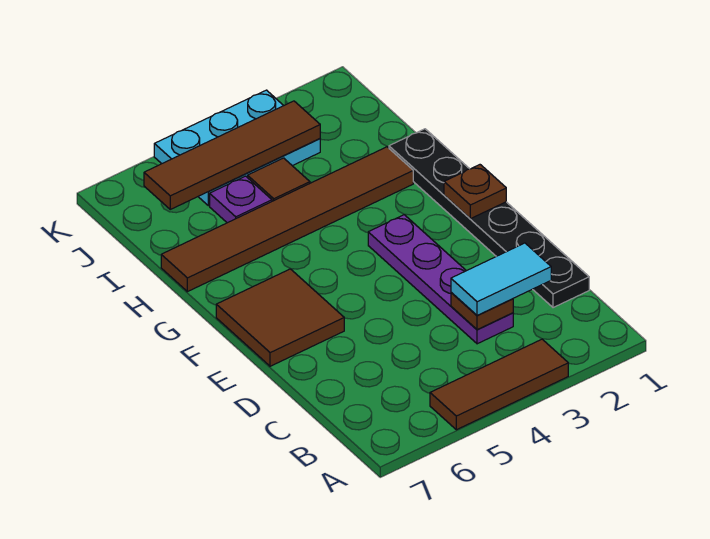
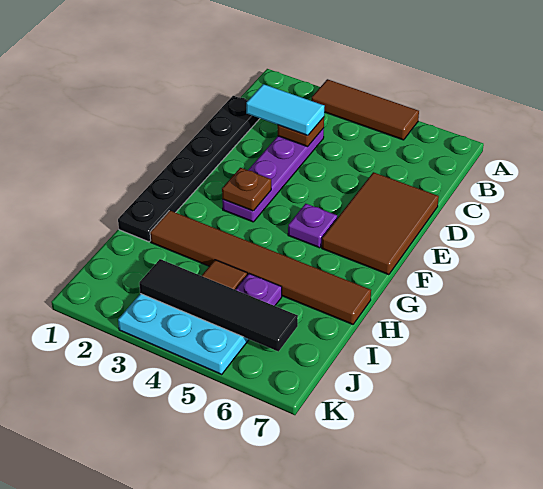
brown tile E6:F7 level 1 -> brown tile D6:F7 level 1
brown plate F1 level 2 -> brown plate F3 level 2
none -> purple plate F5 level 1
brown tile J3:J6 level 2 -> black tile J3:J6 level 2

